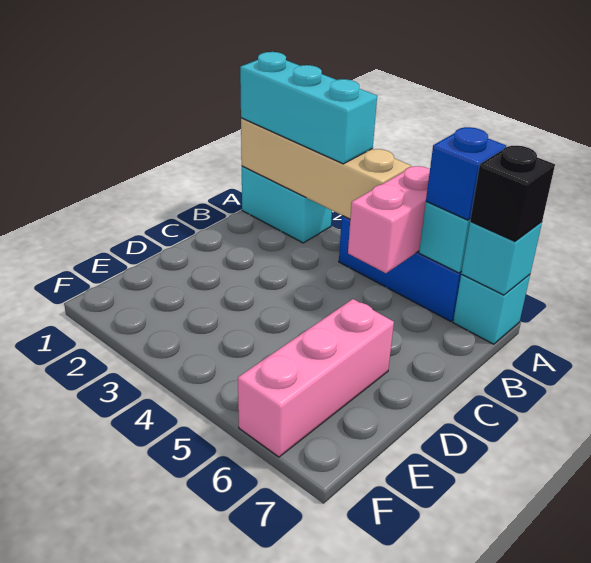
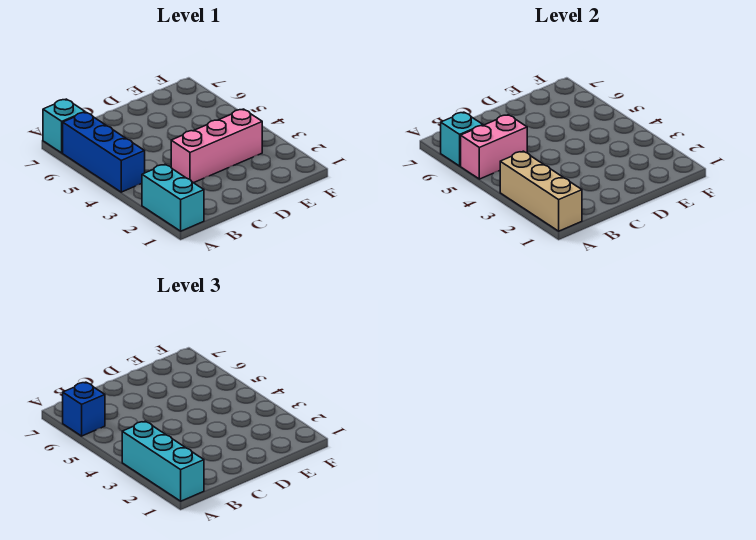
tan brick A1:A4 level 2 -> tan brick A1:A3 level 2
cyan brick A7 level 2 -> none
black brick A7 level 3 -> none
pink brick D6:F6 level 1 -> pink brick C3:E3 level 1

